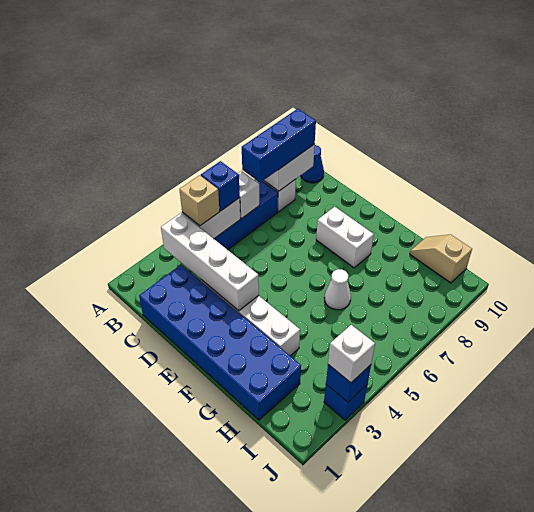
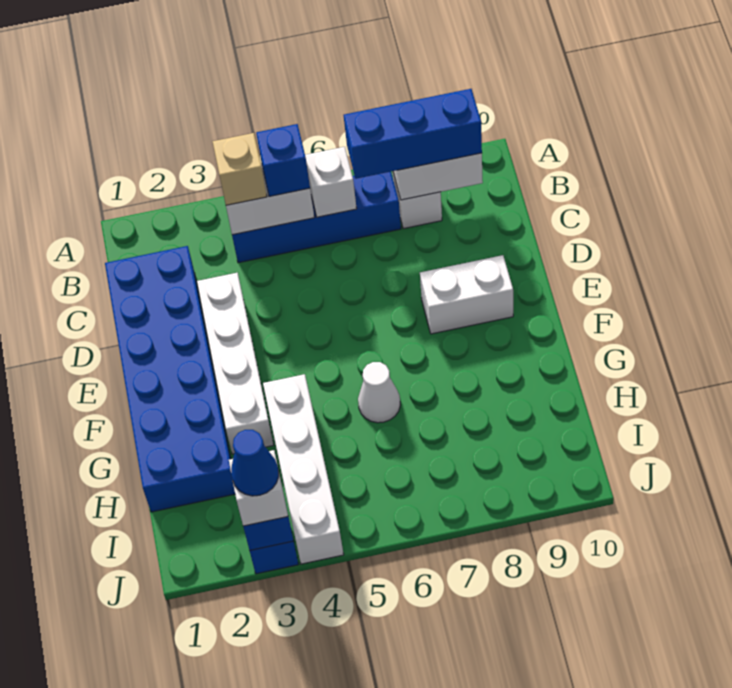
white brick B3:E3 level 2 -> white brick G4:J4 level 1
blue cone B10 level 1 -> blue cone J3 level 4
white brick E8:F8 level 1 -> white brick E8:E9 level 1
tan slope H10:I10 level 1 top I -> none

